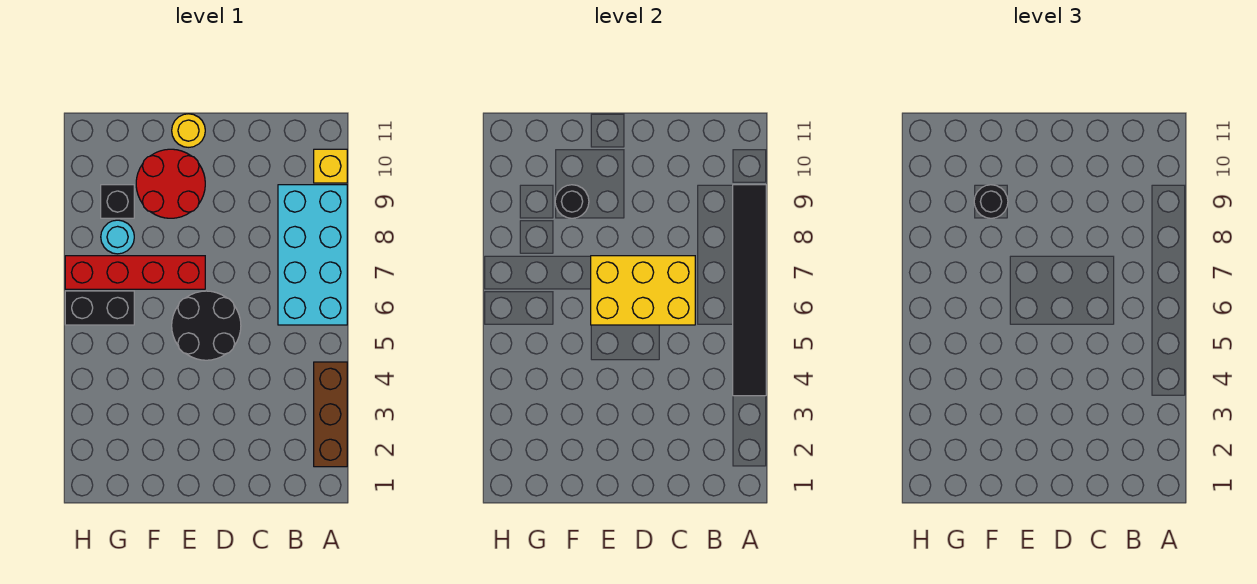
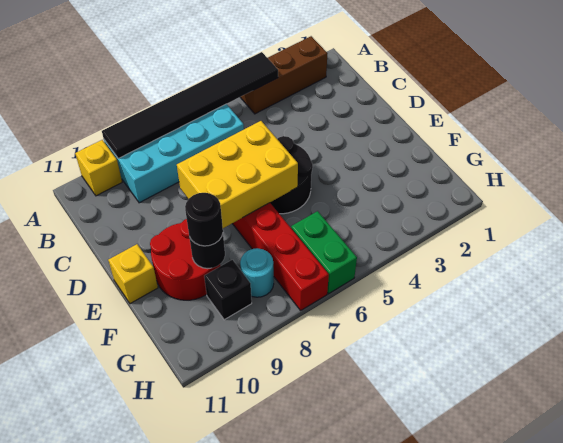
yellow brick C6:E7 level 2 -> yellow brick D6:E8 level 2
yellow round brick E11 level 1 -> yellow brick E11 level 1
black brick G6:H6 level 1 -> green brick G6:H6 level 1

